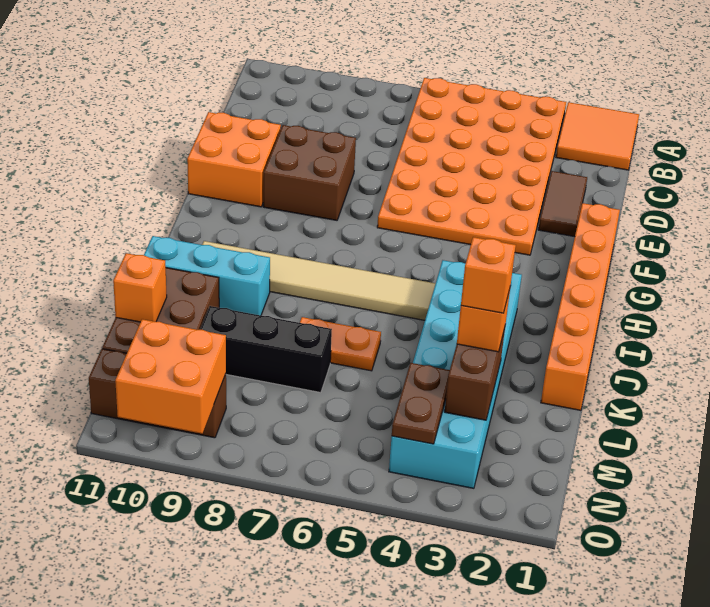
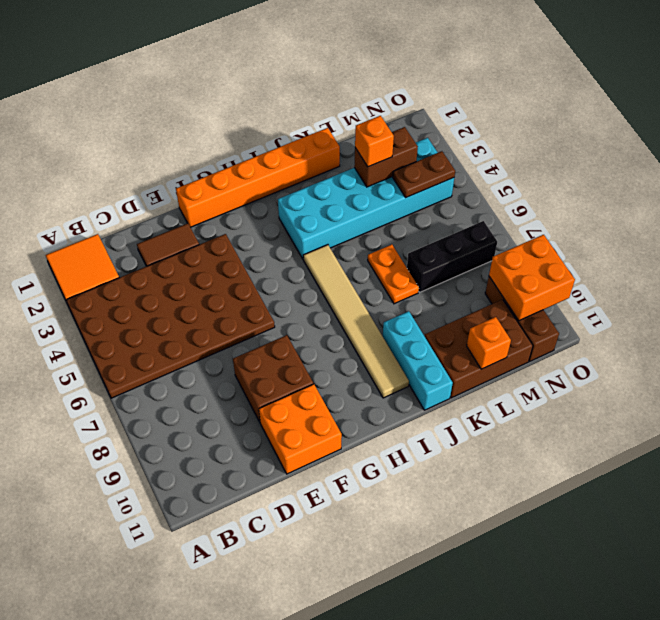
orange plate A3:F6 level 1 -> brown plate A3:F6 level 1
orange brick L3 level 4 -> none
black brick L7:L9 level 1 -> black brick L7:N7 level 1

